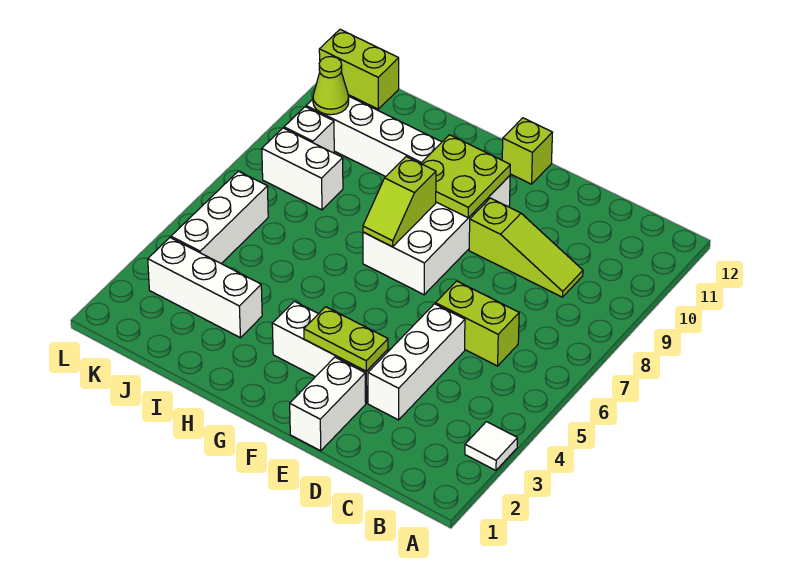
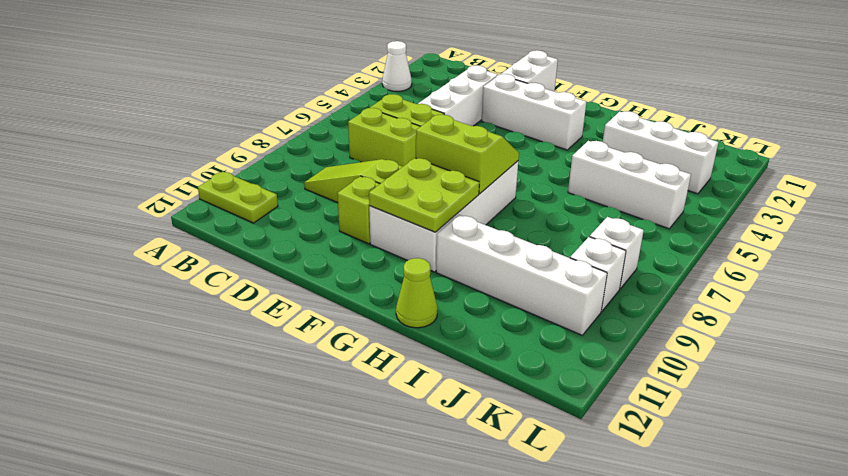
white tile A3 level 1 -> white cone A3 level 1
lime plate E3:F3 level 2 -> lime plate A11:B11 level 1
lime brick F12 level 1 -> lime brick E10 level 1
lime slope G7:G8 level 2 top 8 -> lime slope F7:G8 level 2 top 8
white brick J8:K8 level 1 -> white brick K8 level 1
white brick K4:K6 level 1 -> white brick I5:K5 level 1
lime cone K10 level 2 -> lime cone H12 level 1
lime brick K12:L12 level 1 -> lime brick C7:D7 level 1

